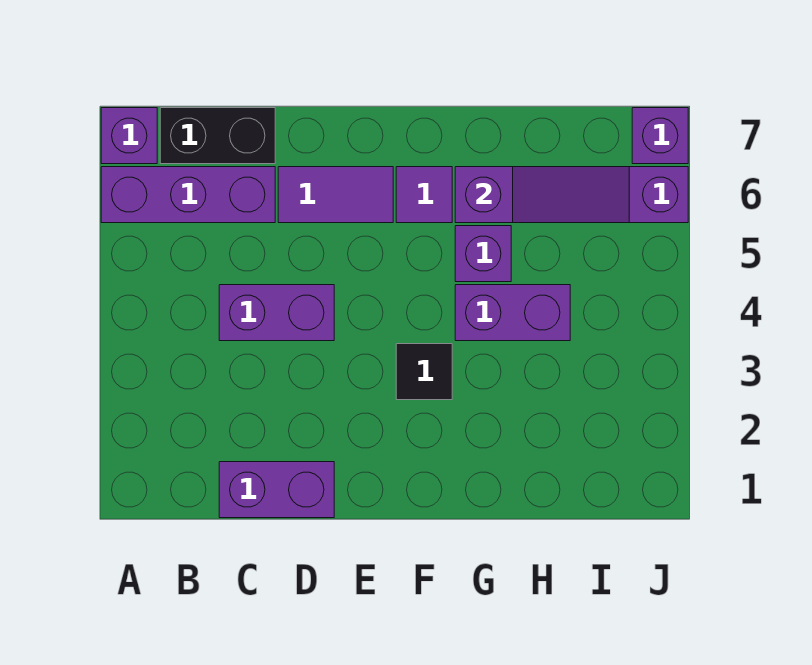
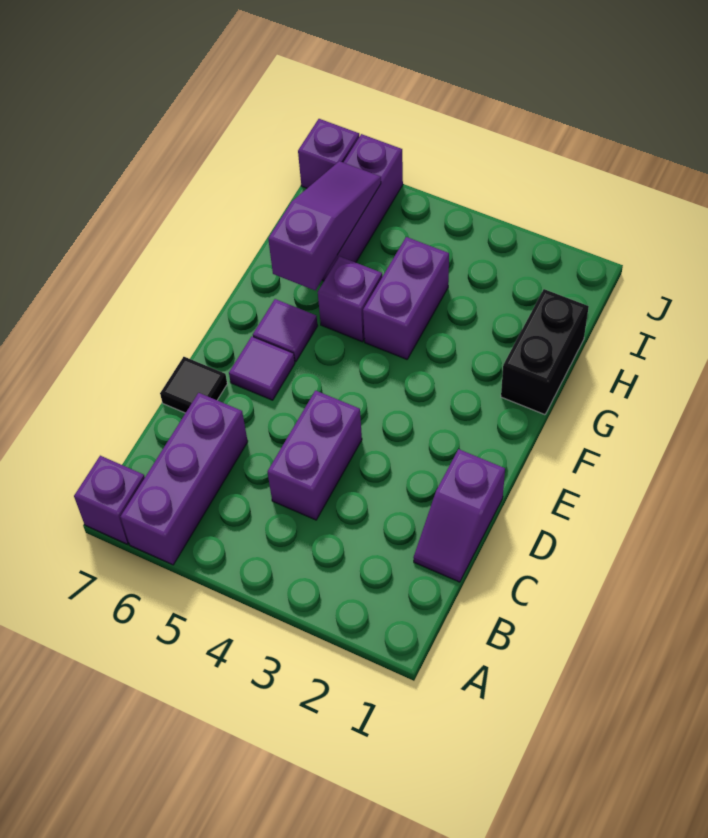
black brick B7:C7 level 1 -> black brick G1:H1 level 1
purple brick C1:D1 level 1 -> purple slope C1:D1 level 1 top D
purple tile D6:E6 level 1 -> purple tile E6 level 1
black tile F3 level 1 -> black tile D7 level 1

